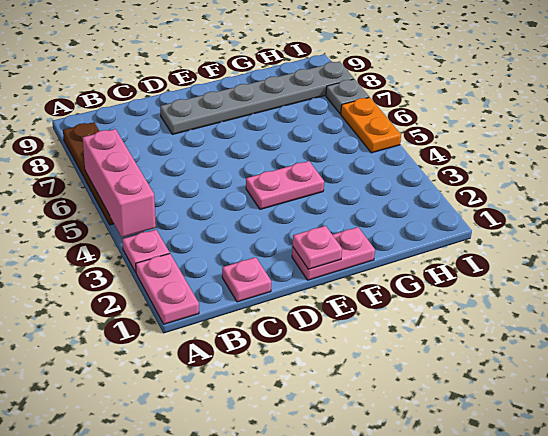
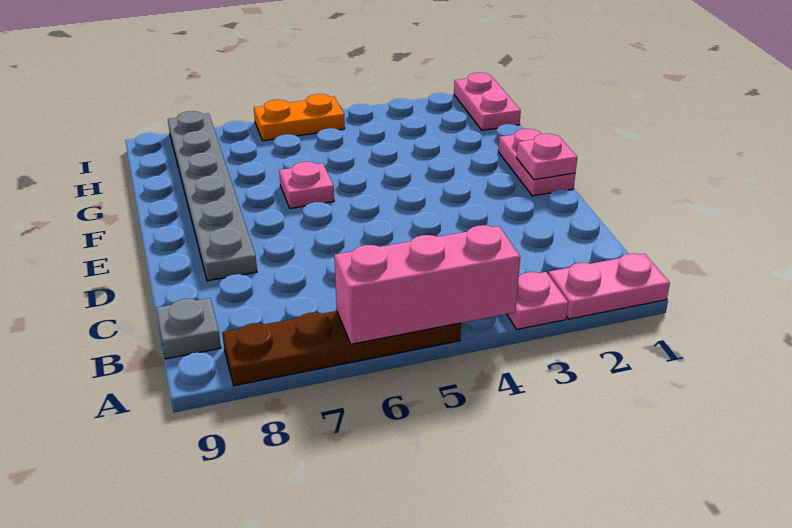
pink plate C1 level 1 -> pink plate F6 level 1
pink plate E4:F4 level 1 -> pink plate H1:I1 level 1
grey plate I7 level 1 -> grey plate B9 level 1

